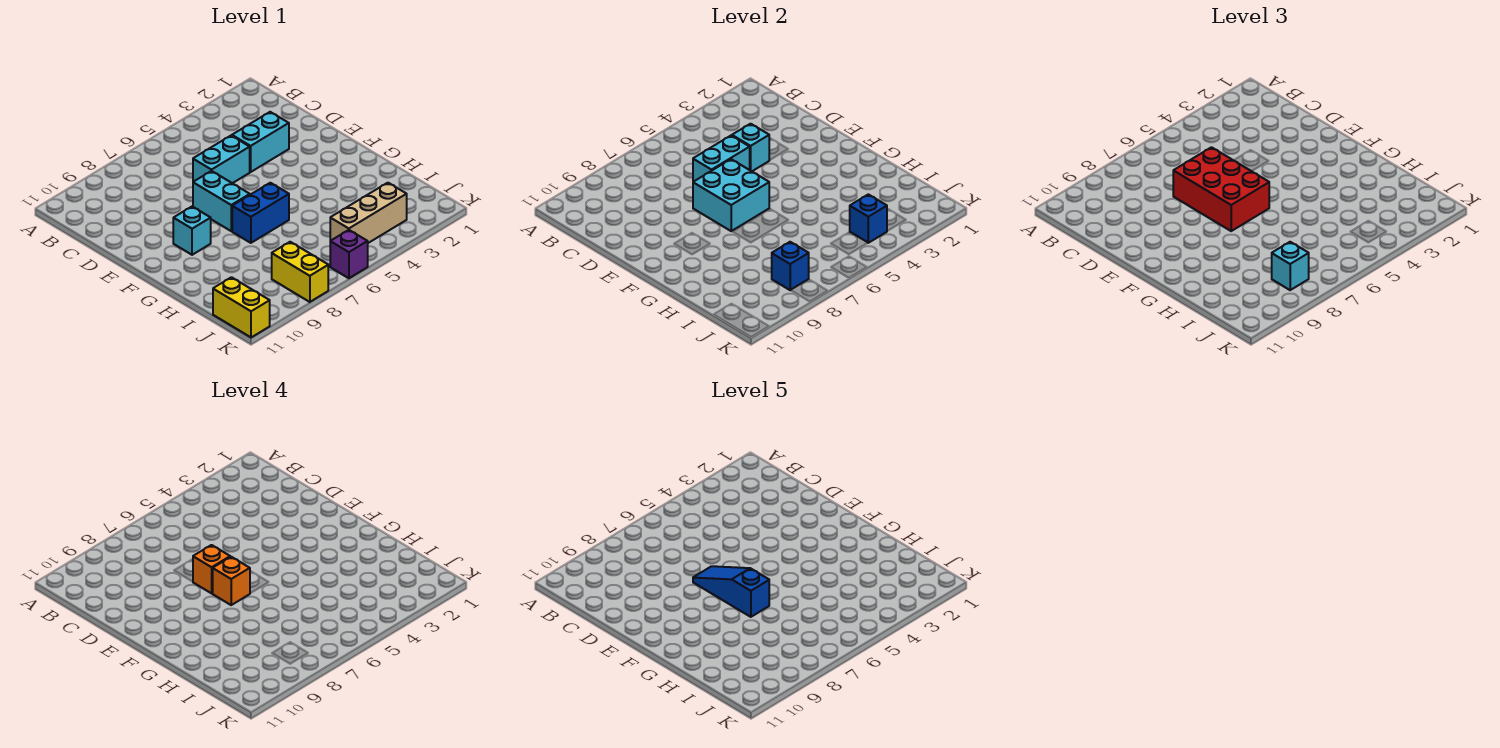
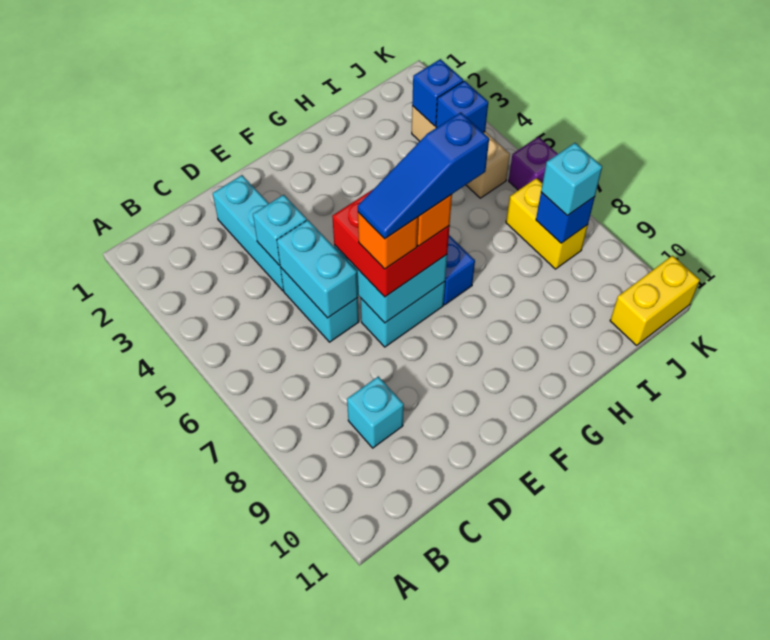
cyan brick D3:D4 level 1 -> cyan brick D2:D4 level 1
red brick D6:F7 level 3 -> red brick E6:F7 level 3
cyan brick F9 level 1 -> cyan brick C9 level 1
none -> blue brick J3 level 2
yellow brick J8:K8 level 1 -> yellow brick J7:J8 level 1

